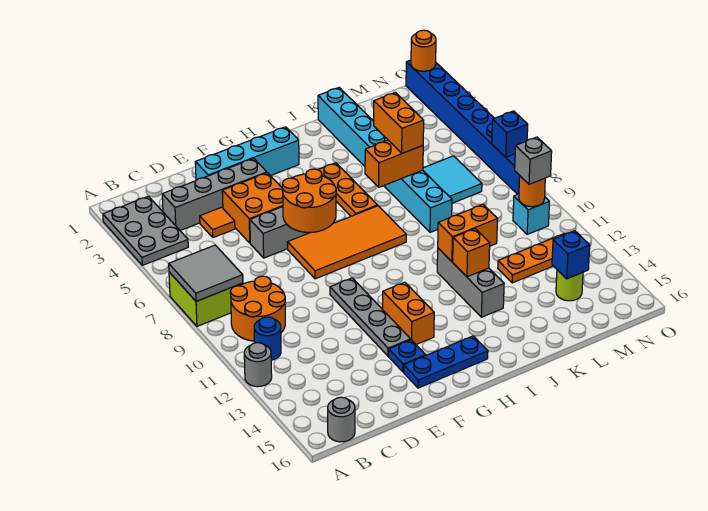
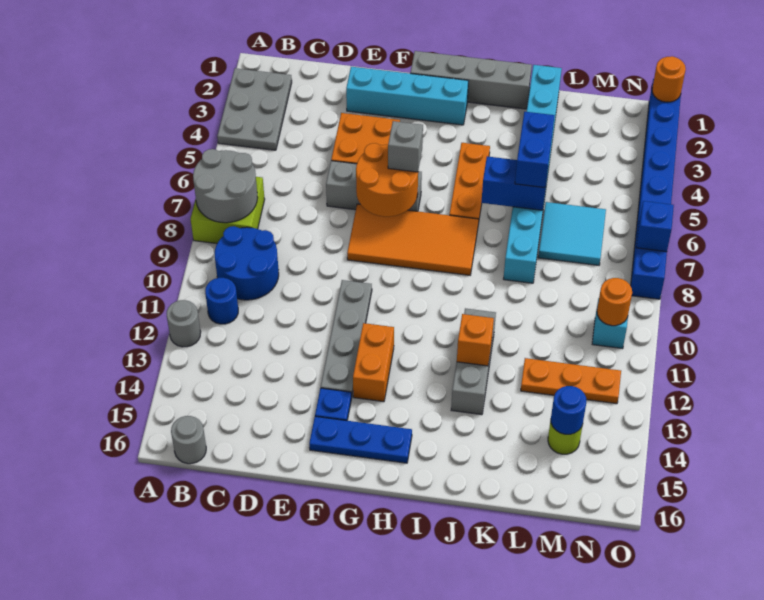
grey tile A7:B8 level 2 -> grey round brick A7:B8 level 2
orange round brick B9:C10 level 1 -> blue round brick B9:C10 level 1
grey brick C3:F3 level 1 -> grey brick G1:J1 level 1
orange tile D4 level 1 -> none
orange brick J6:K6 level 2 -> blue brick J6:K6 level 2
orange brick J11:K11 level 2 -> none
orange brick K5:K6 level 3 -> blue brick K5:K6 level 3
blue brick M14 level 2 -> blue round brick M14 level 2
grey brick N10 level 3 -> grey brick G6 level 3

